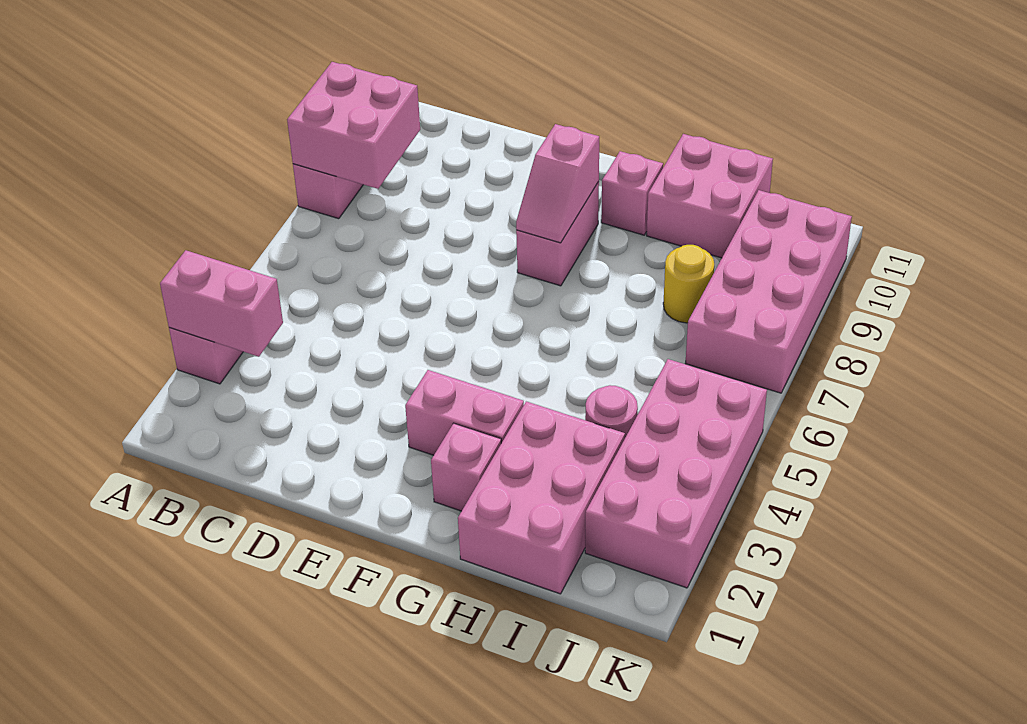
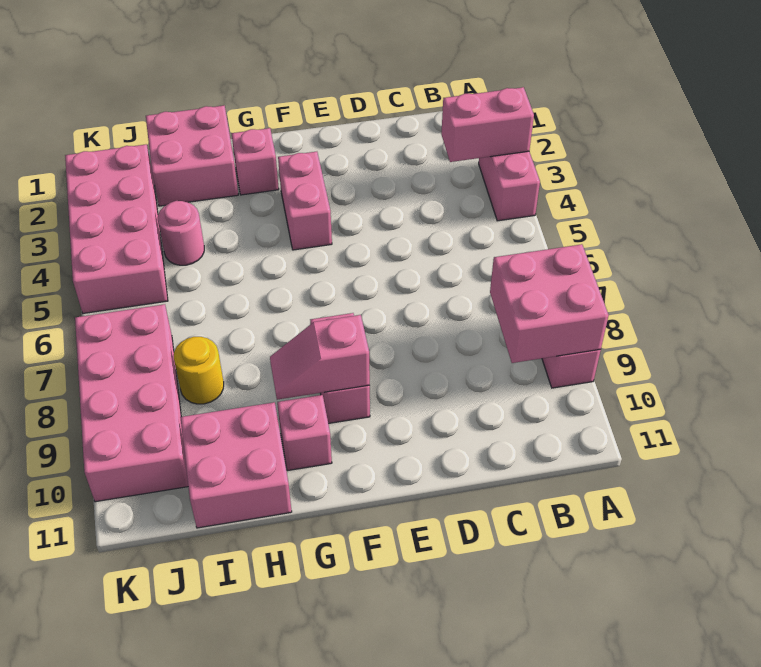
pink brick F3:G3 level 1 -> pink brick F3:F4 level 1
pink slope F8:F9 level 2 top 9 -> pink slope F9:G9 level 2 top F
pink brick H1:I3 level 1 -> pink brick H1:I2 level 1

